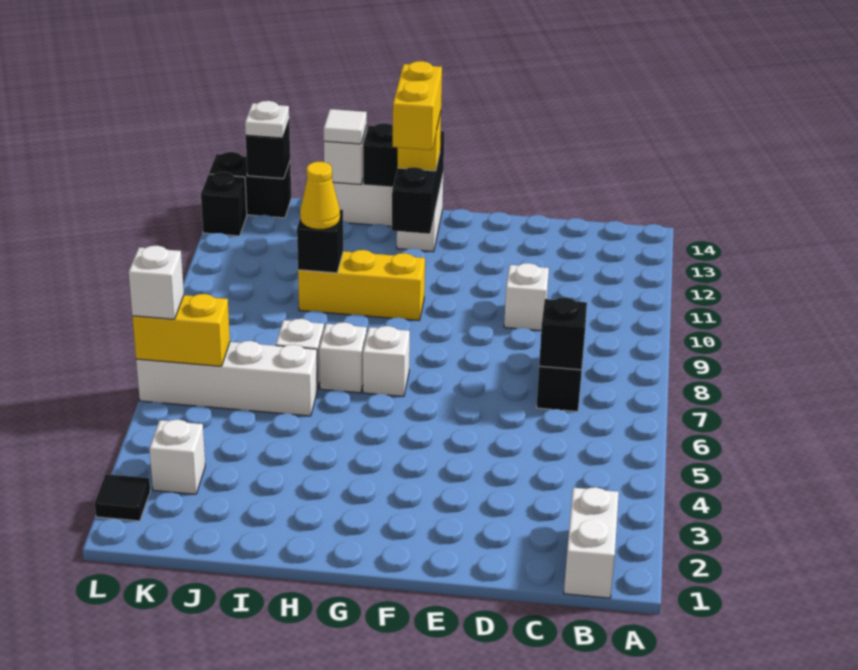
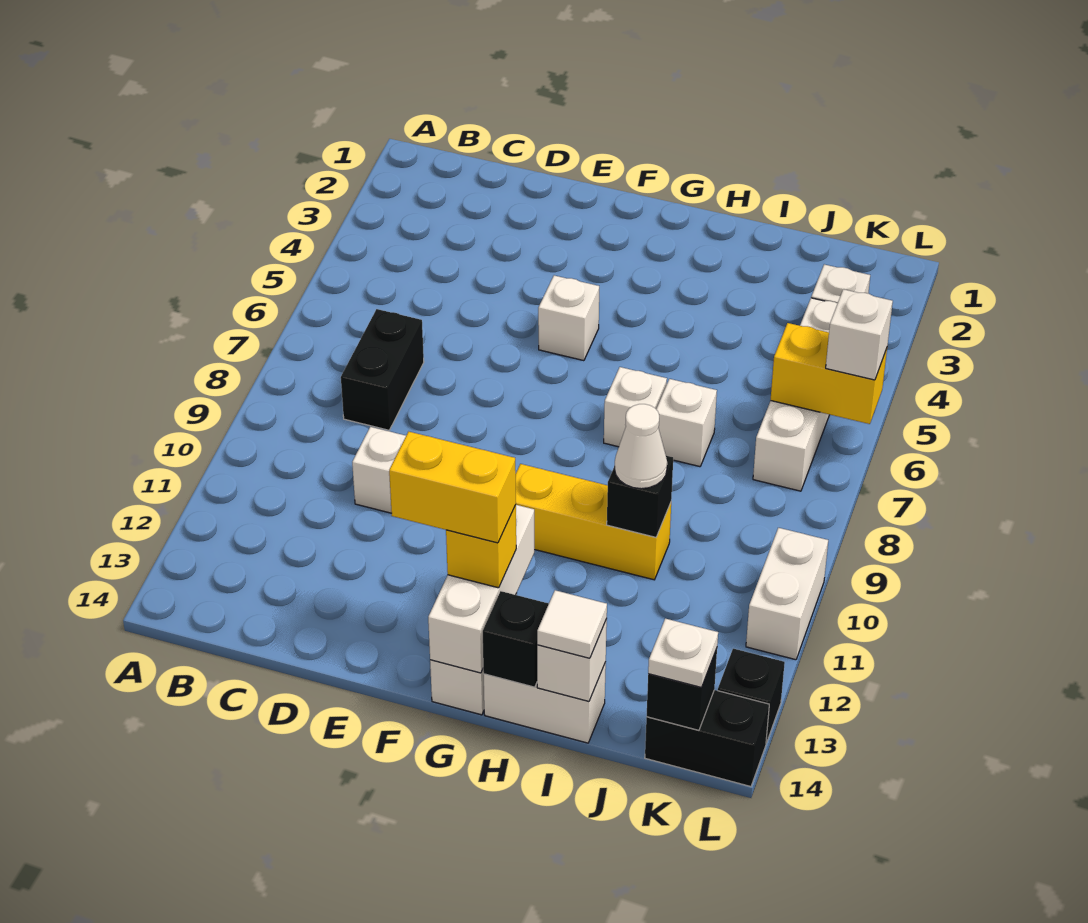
white brick B1:B2 level 1 -> white brick L10:L11 level 1
black brick C7 level 2 -> none
white brick G7 level 1 -> white brick F5 level 1
black brick G12:G14 level 2 -> white brick G12:G14 level 2
yellow brick G12:G13 level 4 -> yellow brick F13:G13 level 4
white brick I6:L6 level 1 -> white brick K4:K7 level 1
yellow cone I10 level 3 -> white cone I10 level 3
black tile L2 level 1 -> none

